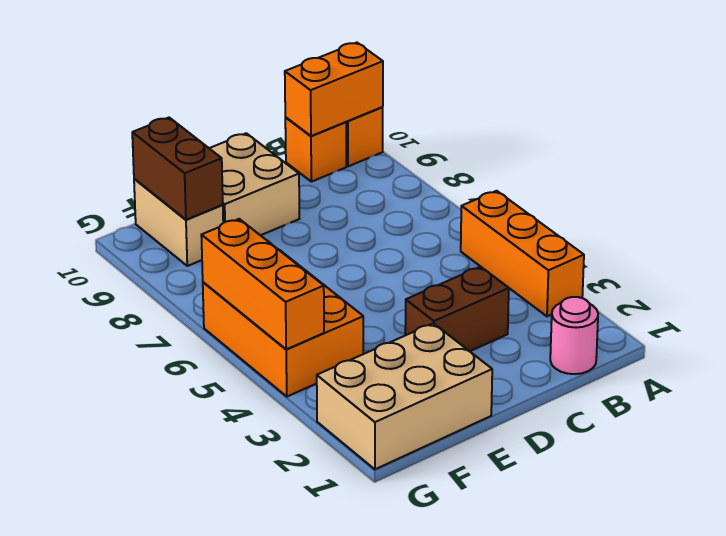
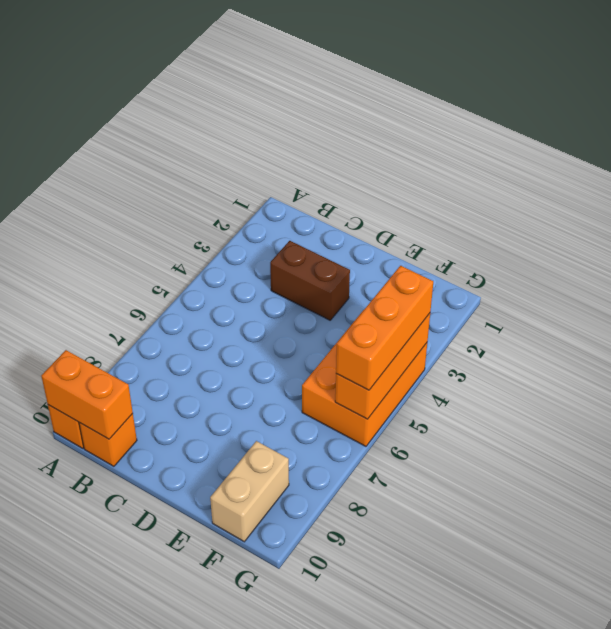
orange brick A3:A5 level 1 -> orange brick G4:G6 level 3
pink round brick B1 level 1 -> none
tan brick D9:E10 level 1 -> none
tan brick E1:G2 level 1 -> none
brown brick F9:F10 level 2 -> none

